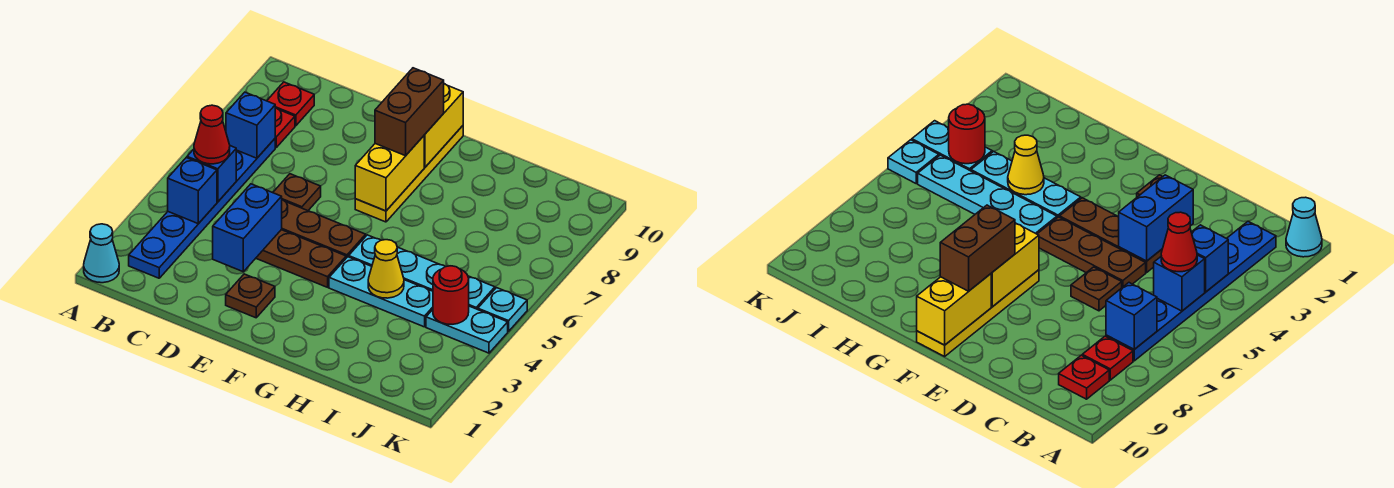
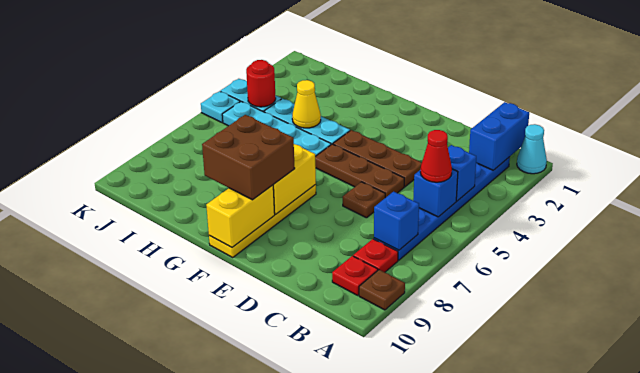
blue brick D3:D4 level 2 -> blue brick B1:B2 level 2
brown plate E2 level 1 -> brown plate A9 level 1
brown brick F8:F9 level 3 -> brown brick F8:G9 level 3

